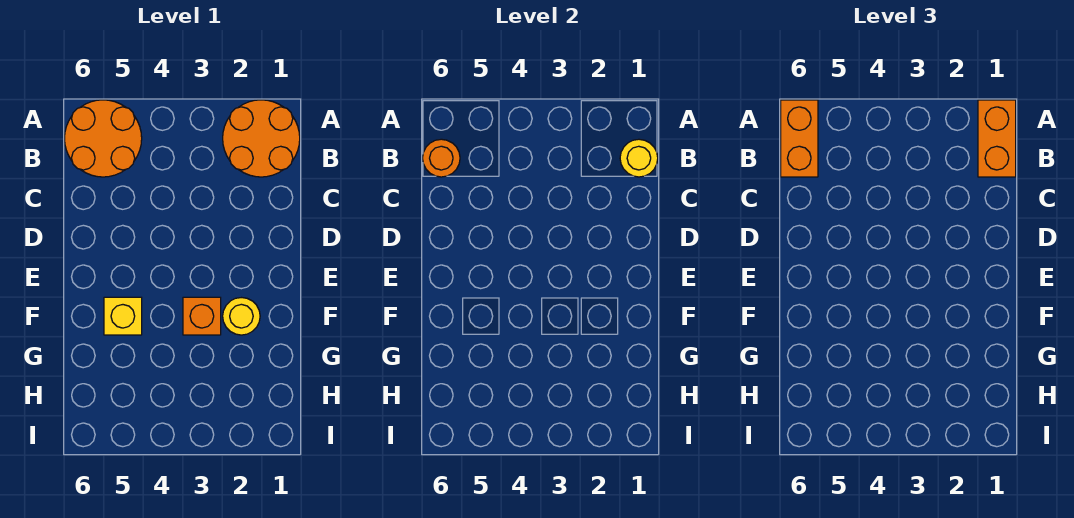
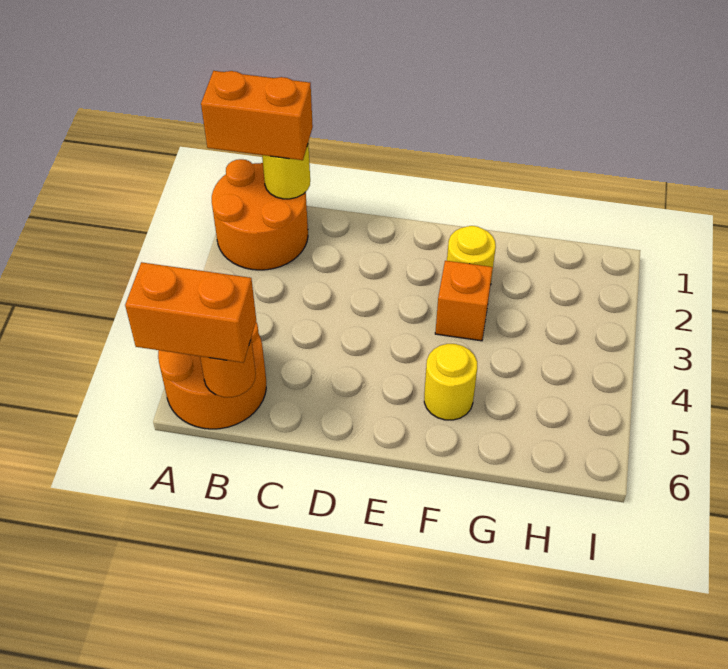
yellow brick F5 level 1 -> yellow round brick F5 level 1

